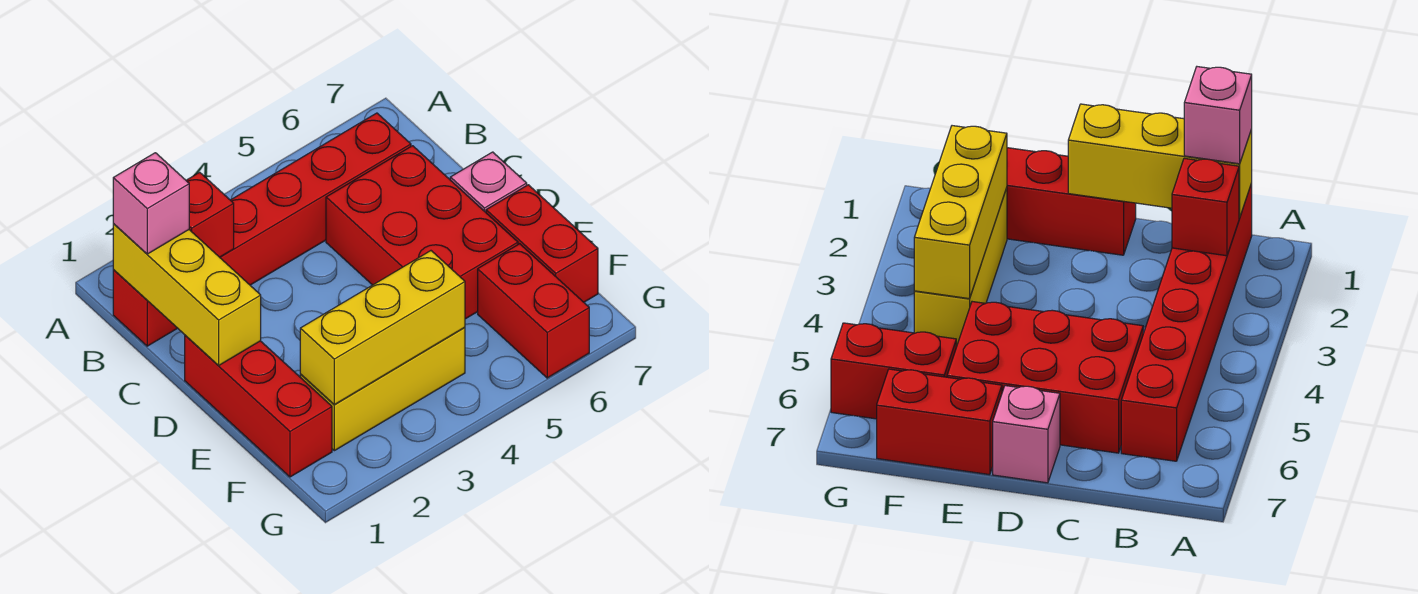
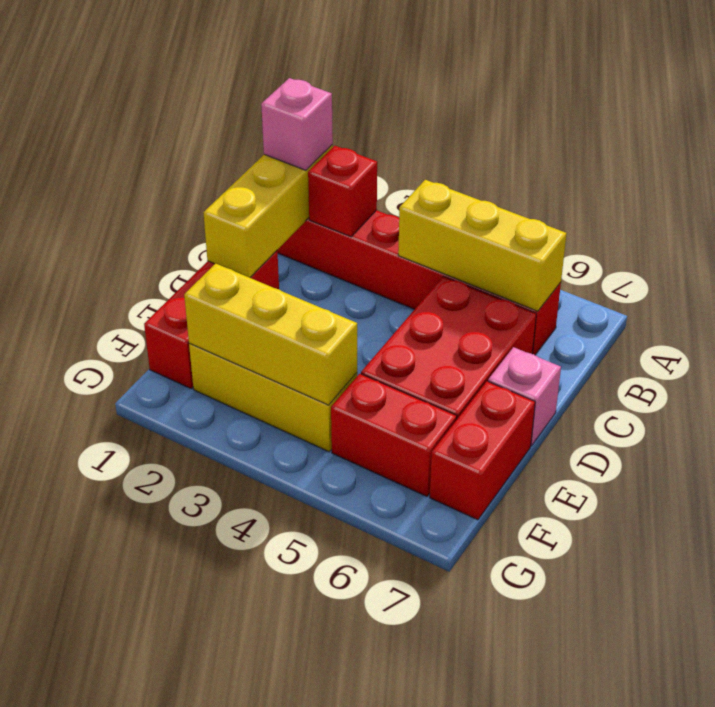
none -> yellow brick B4:B6 level 2
red brick F6:G6 level 1 -> red brick F5:F6 level 1

